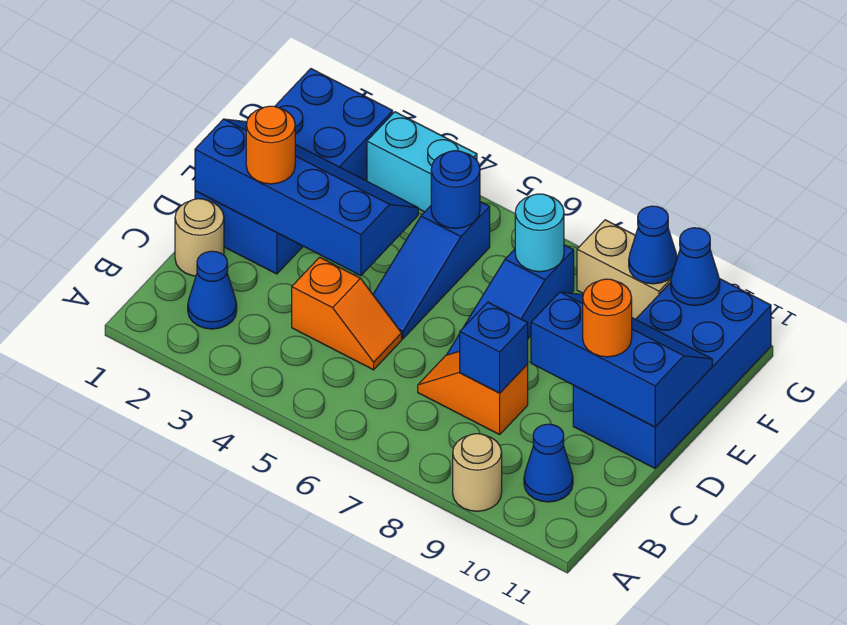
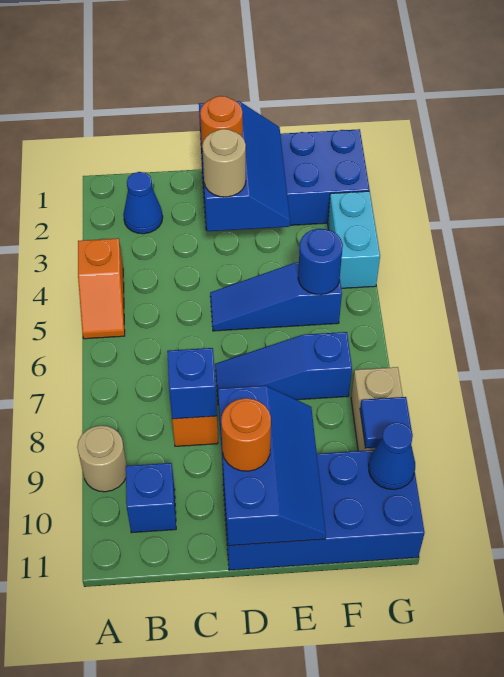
blue cone B10 level 1 -> blue brick B10 level 1
tan round brick C1 level 1 -> tan round brick D3 level 3
orange slope C4:C5 level 1 top 4 -> orange slope A4:A5 level 1 top 4
blue slope D1:E4 level 2 top D -> blue slope D1:E3 level 2 top D
cyan round brick F7 level 2 -> none
blue cone G9 level 2 -> blue tile G9 level 2

